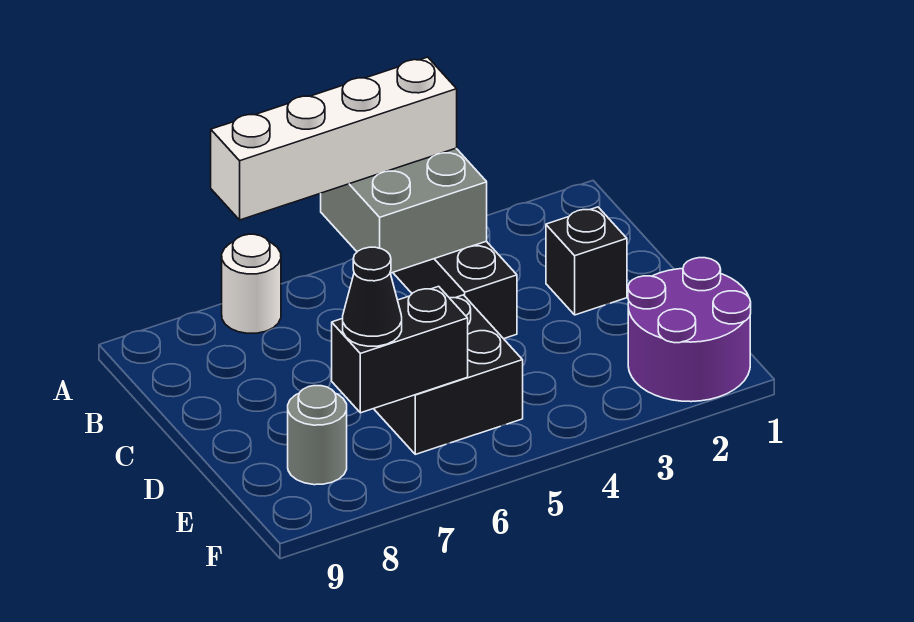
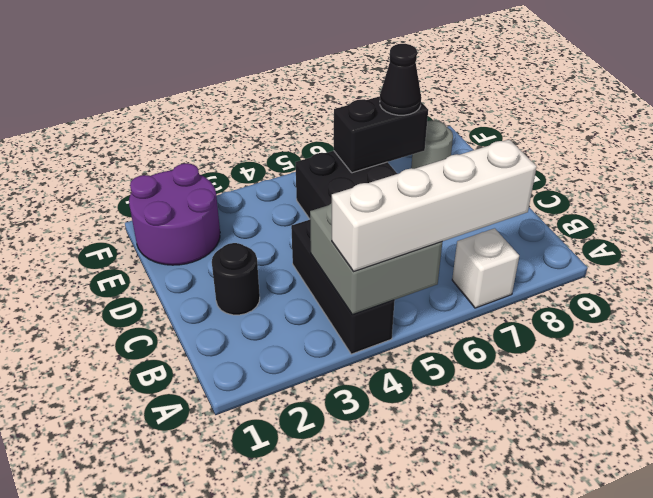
white round brick A7 level 1 -> white brick A7 level 1
black brick C2 level 1 -> black round brick C2 level 1

